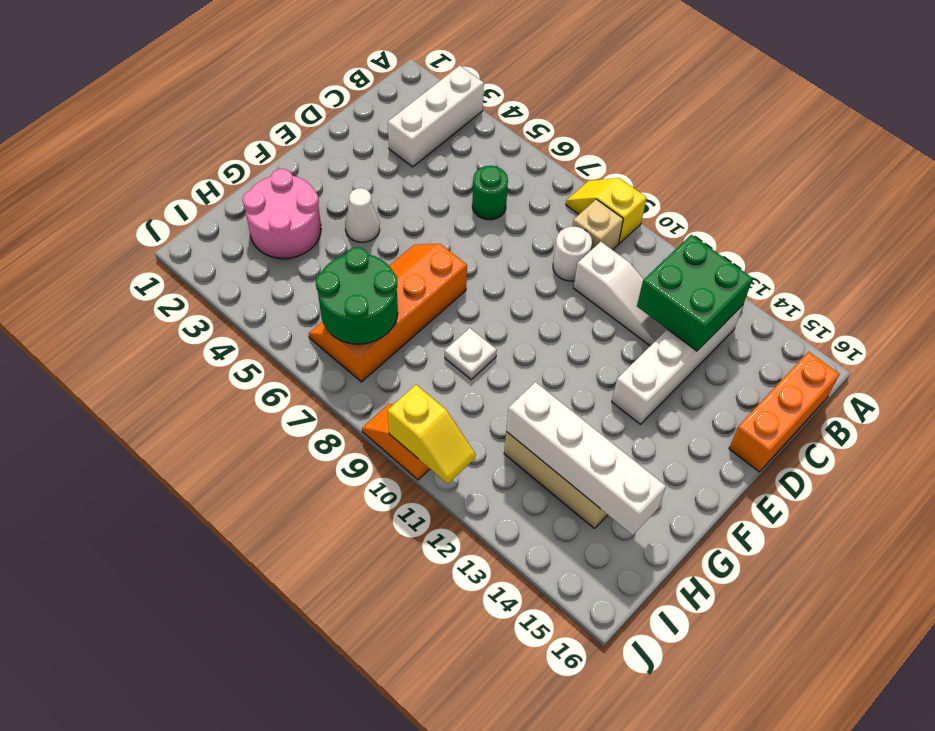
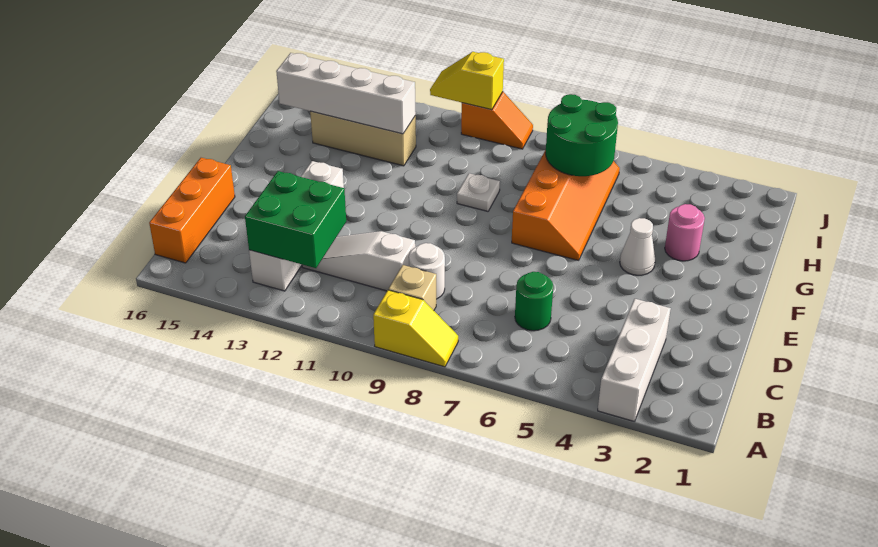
pink round brick G2:H3 level 1 -> pink round brick G3 level 1

